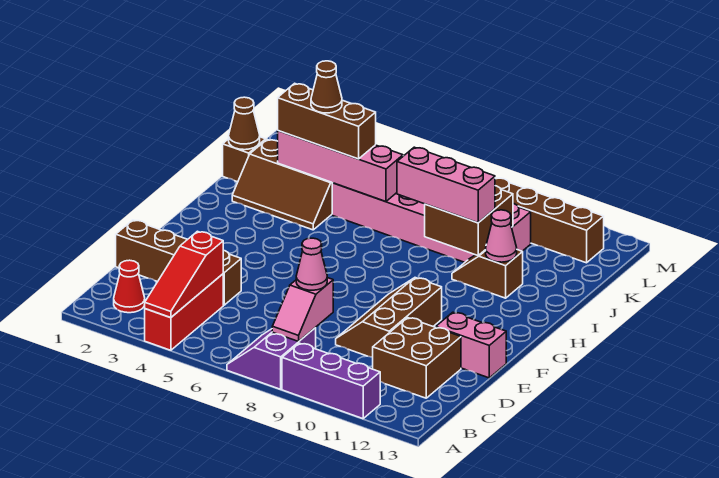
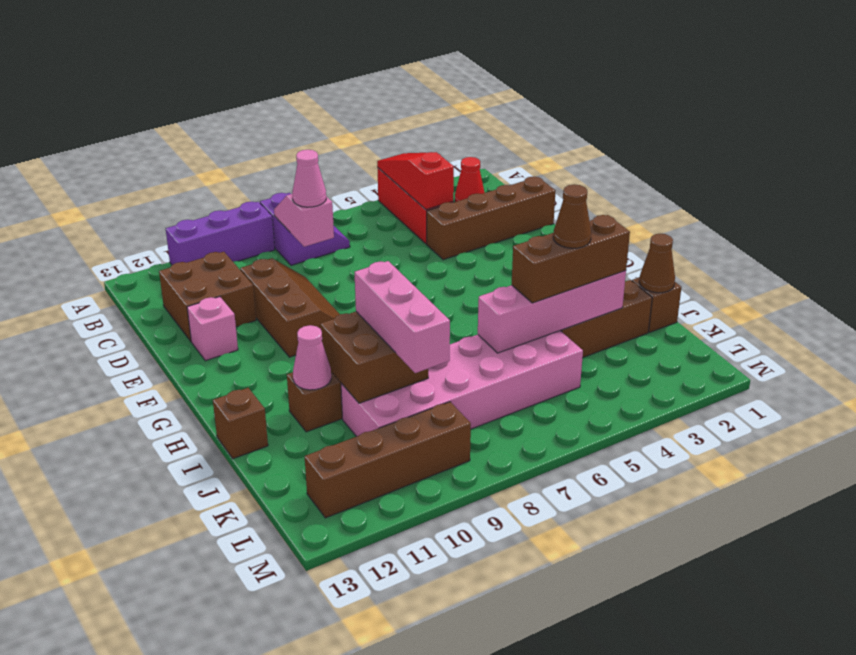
pink brick E12:E13 level 1 -> pink brick E12 level 1
pink brick I8:I10 level 3 -> pink brick I9:K9 level 3
none -> brown brick I13 level 1

